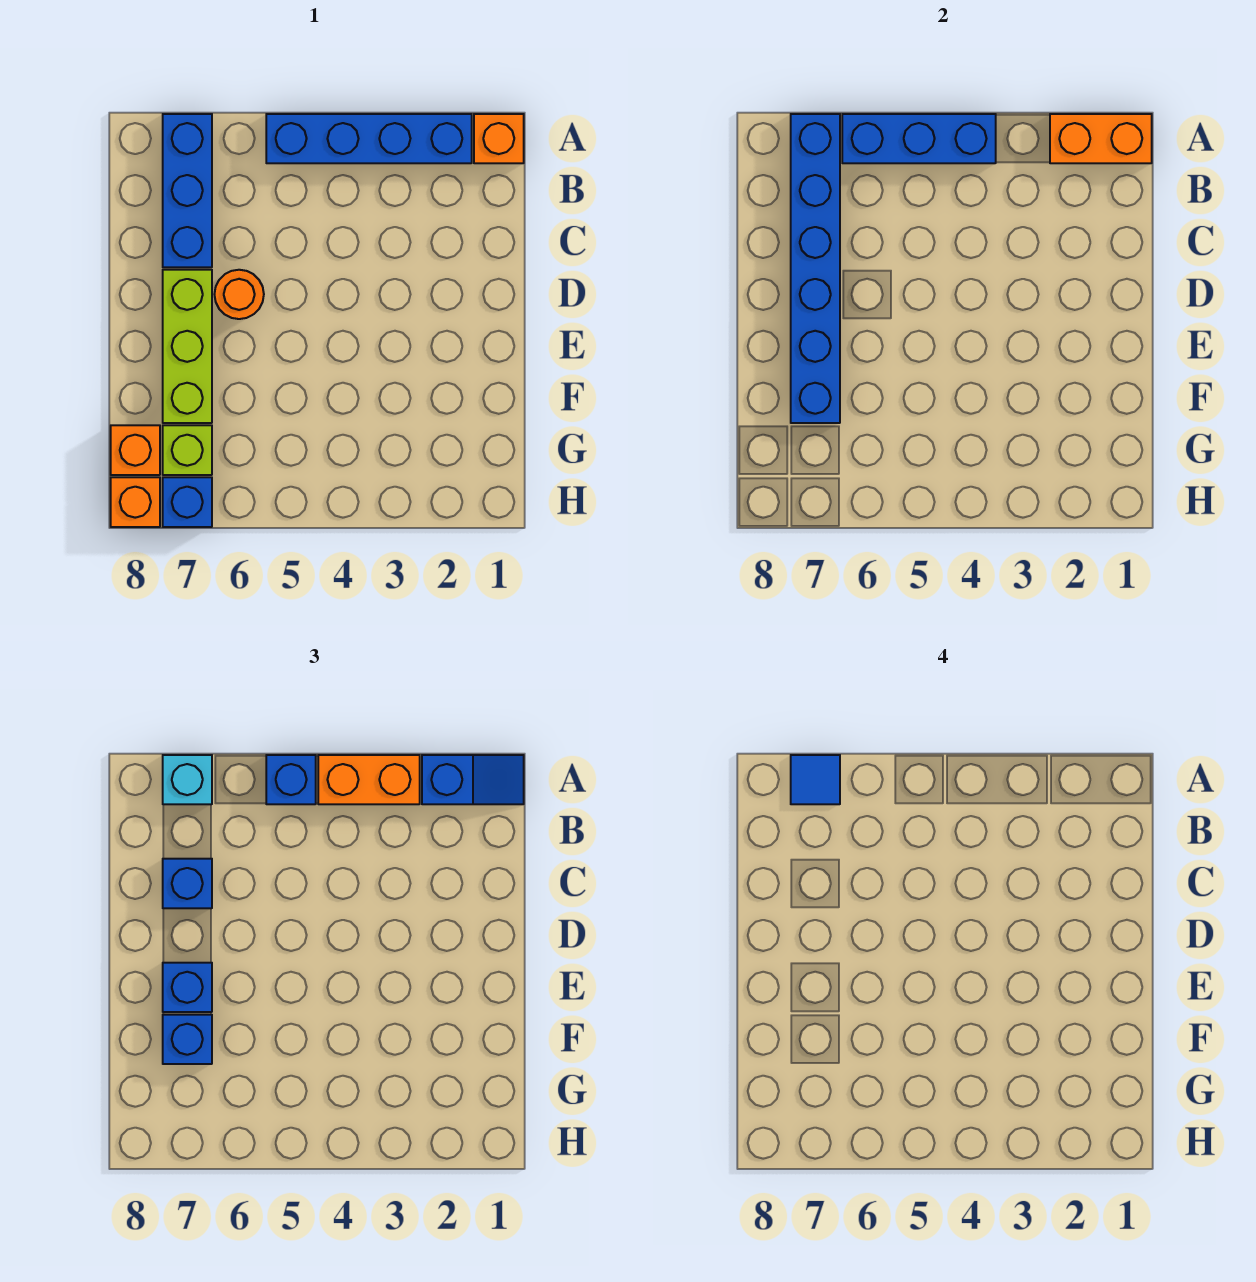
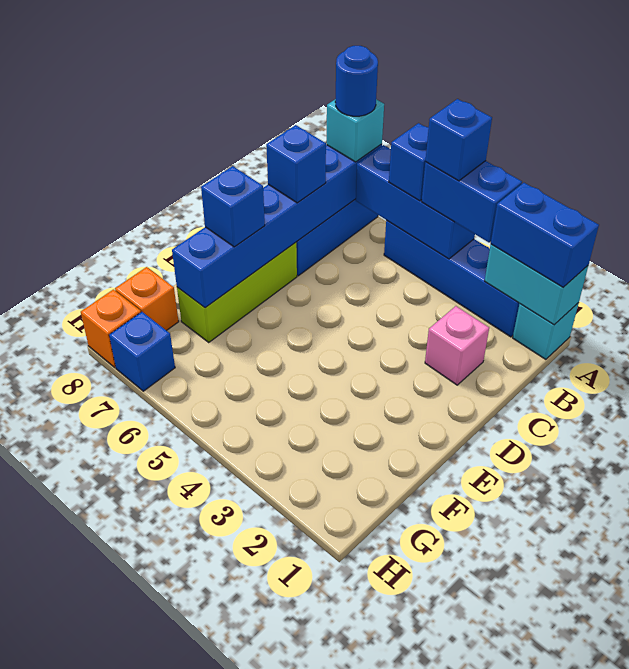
orange brick A1 level 1 -> cyan brick A1 level 1
orange brick A1:A2 level 2 -> cyan brick A1:A2 level 2
blue slope A1:A2 level 3 top 2 -> blue brick A1:A2 level 3
orange brick A3:A4 level 3 -> blue brick A3:A4 level 3
blue tile A7 level 4 -> blue round brick A7 level 4
none -> pink brick C2 level 1
orange round brick D6 level 1 -> none
blue brick F7 level 3 -> blue brick A4 level 4
lime brick G7 level 1 -> none

